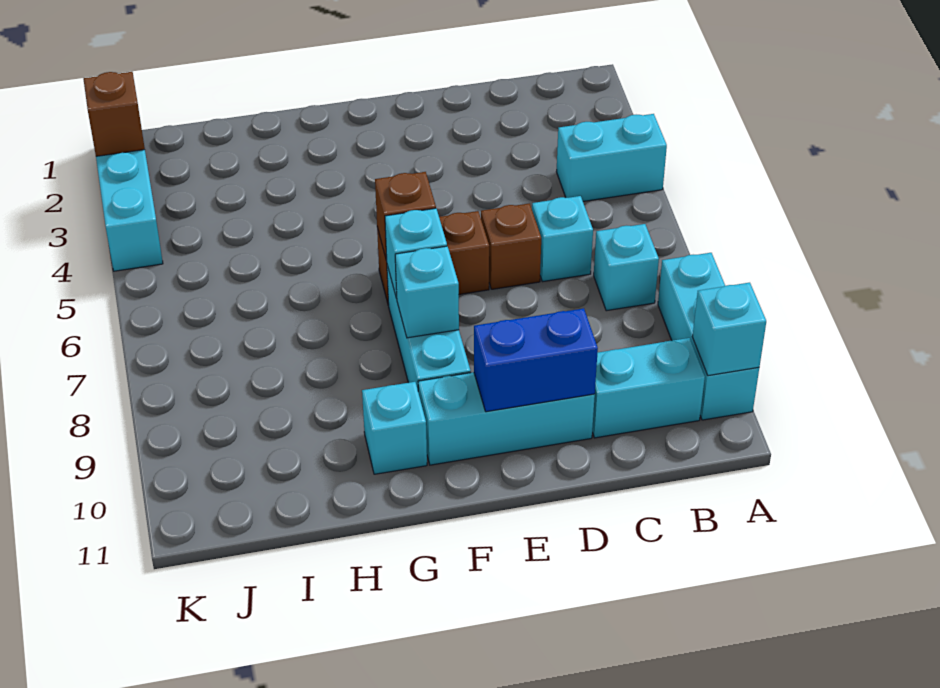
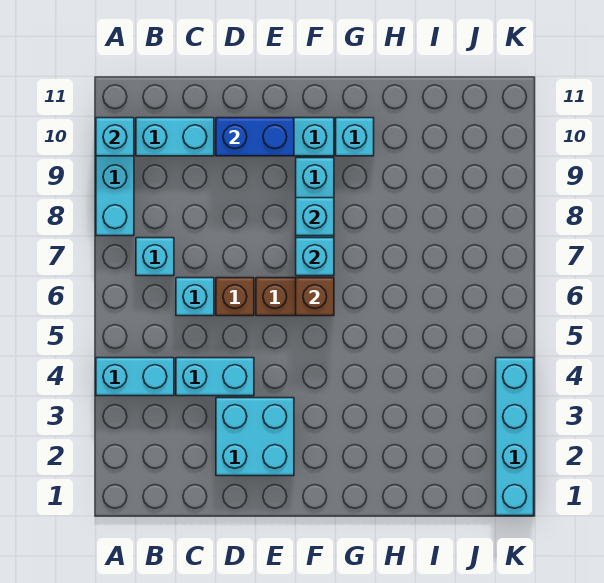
none -> cyan brick C4:D4 level 1
none -> cyan brick D2:E3 level 1
brown brick K2 level 2 -> none

